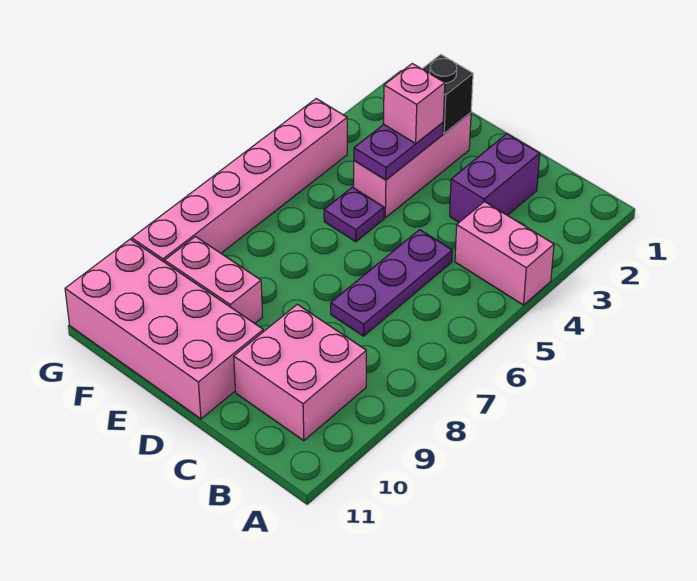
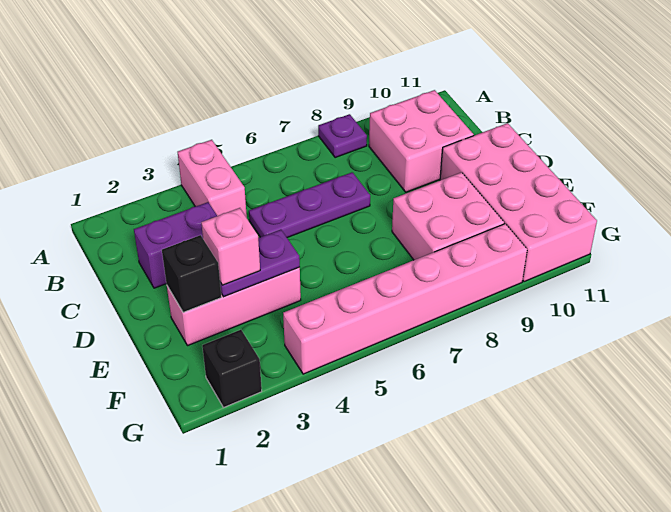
purple plate E5 level 1 -> purple plate A8 level 1
pink brick E9:F9 level 1 -> pink brick E8:F9 level 1
none -> black brick G2 level 1

